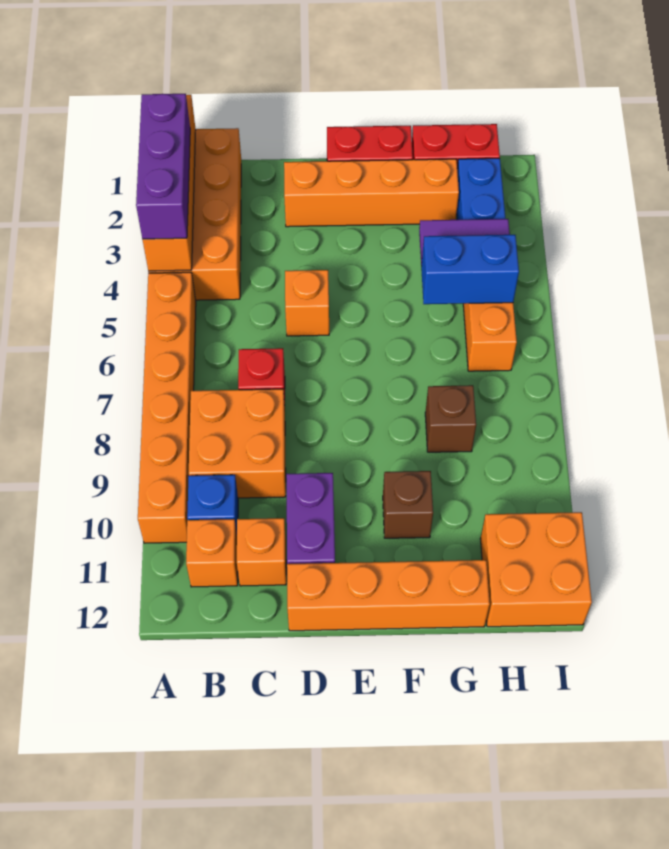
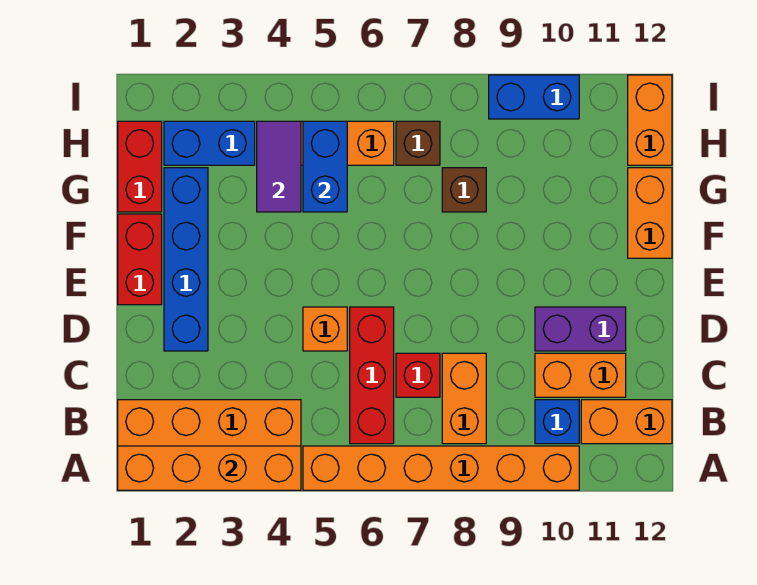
purple brick A2:A4 level 3 -> none
none -> red brick B6:D6 level 1
orange brick B8:C9 level 1 -> orange brick B8:C8 level 1
orange brick B11 level 1 -> orange brick B11:B12 level 1
orange brick C11 level 1 -> orange brick C10:C11 level 1
orange brick D2:G2 level 1 -> blue brick D2:G2 level 1
orange brick D12:G12 level 1 -> orange brick F12:G12 level 1
brown brick F10 level 1 -> brown brick H7 level 1
orange brick H11:I12 level 1 -> orange brick H12:I12 level 1
none -> blue brick I9:I10 level 1

